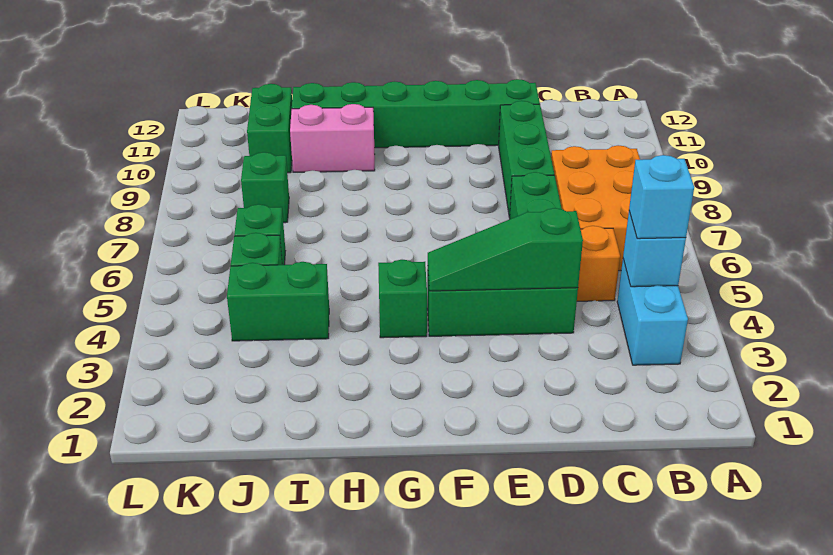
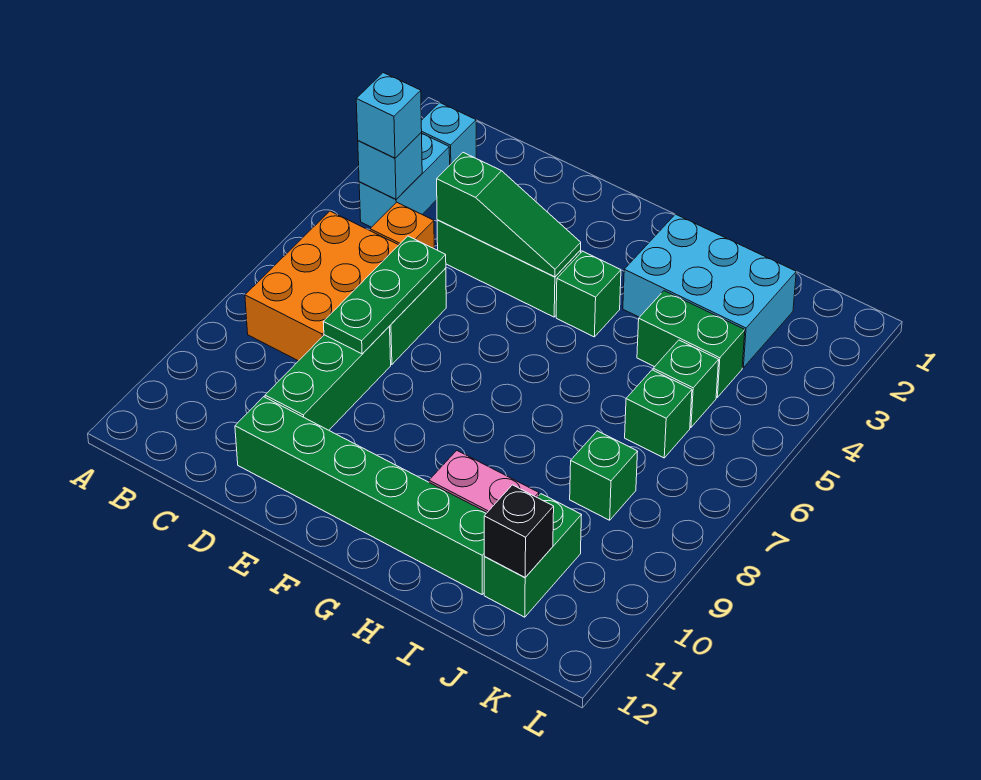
none -> cyan brick B2 level 1
none -> green plate D6:D8 level 2
none -> cyan brick H2:J3 level 1
none -> black brick J11 level 2

